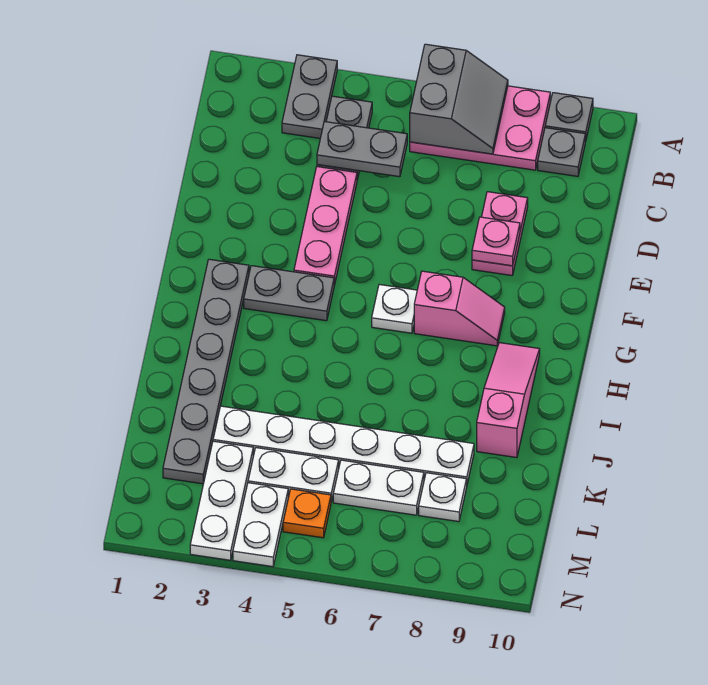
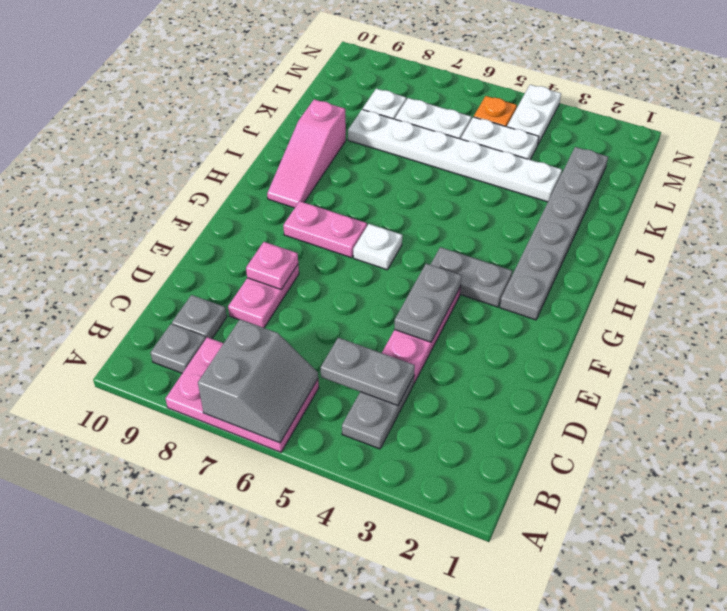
grey plate A3:B3 level 1 -> grey plate E4:F4 level 2
grey slope A6:B7 level 2 top 6 -> grey slope A6:B7 level 2 top 7
grey plate A9 level 1 -> grey plate C9 level 1
pink slope G7:G8 level 1 top 7 -> pink plate G7:G8 level 1
white plate L3:N3 level 1 -> none

